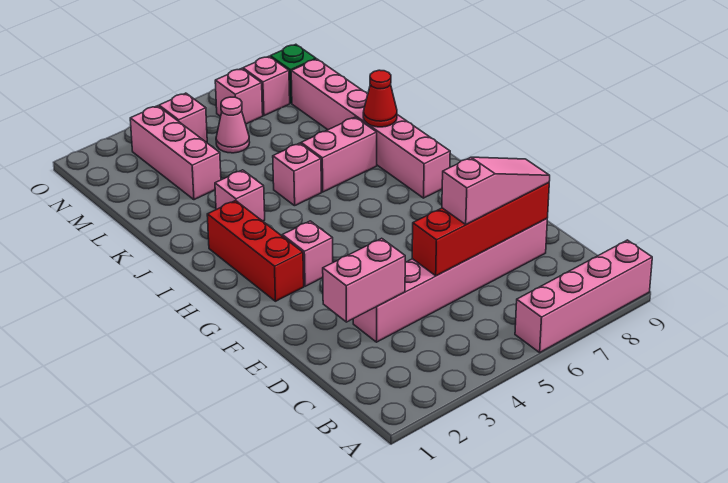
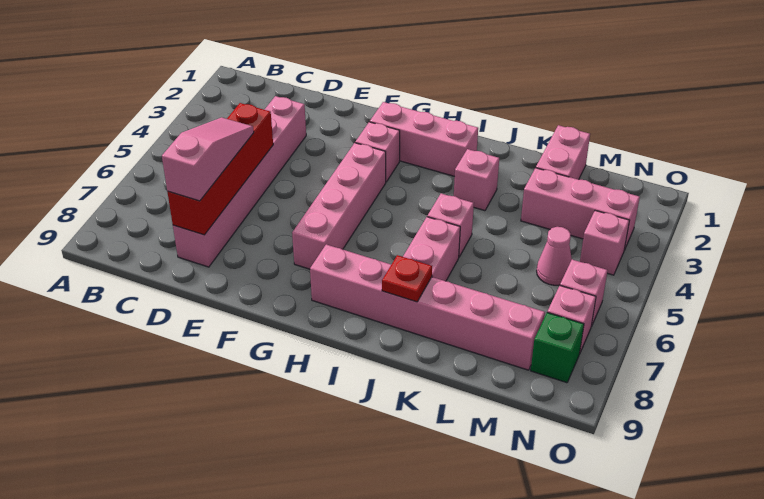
pink brick A6:A9 level 1 -> pink brick G4:G7 level 1
pink brick D2:D3 level 2 -> pink brick L1:L2 level 1
pink slope D6:D8 level 3 top 6 -> pink slope D6:D8 level 3 top 8
red brick G2:I2 level 1 -> pink brick G2:I2 level 1
red cone J8 level 2 -> red plate J8 level 2

